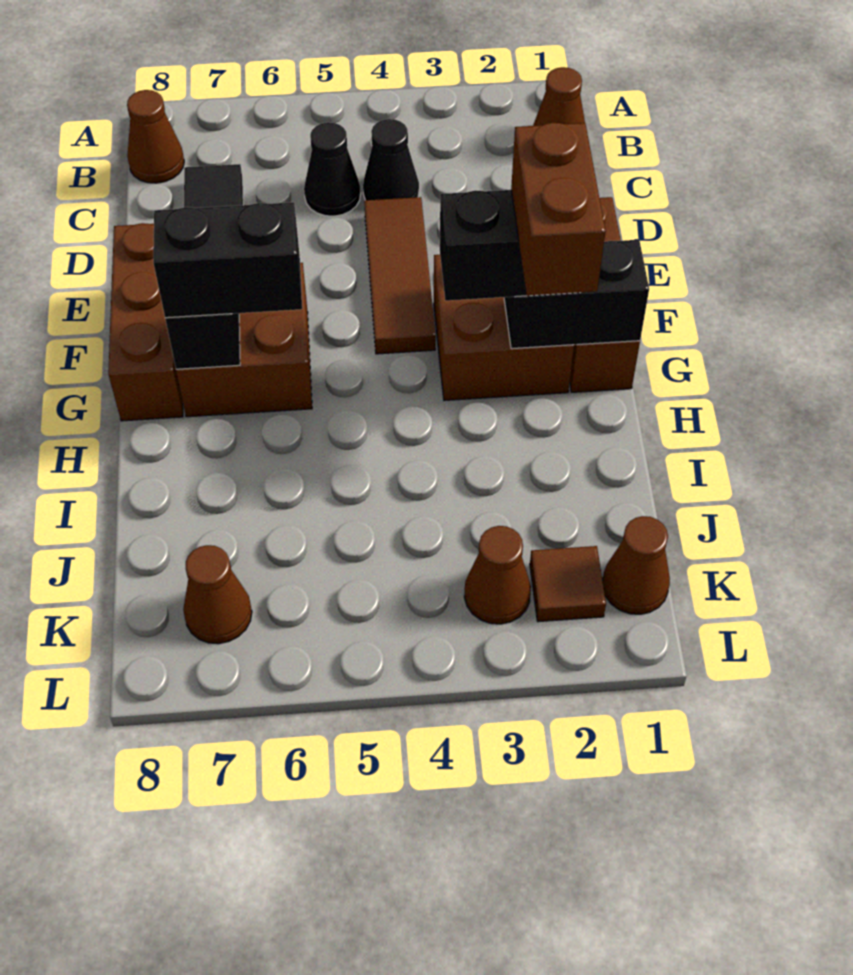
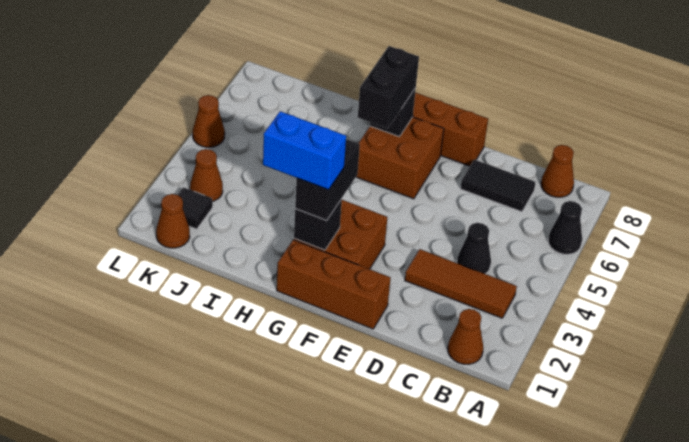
black cone C5 level 1 -> black cone A6 level 1
brown tile D4:F4 level 1 -> brown tile B3:D3 level 1
black brick G1:G2 level 2 -> black brick G2 level 2
brown brick G2:H2 level 4 -> blue brick G2:H2 level 4
brown tile K2 level 1 -> black tile K2 level 1
brown cone K7 level 1 -> brown cone L5 level 1

